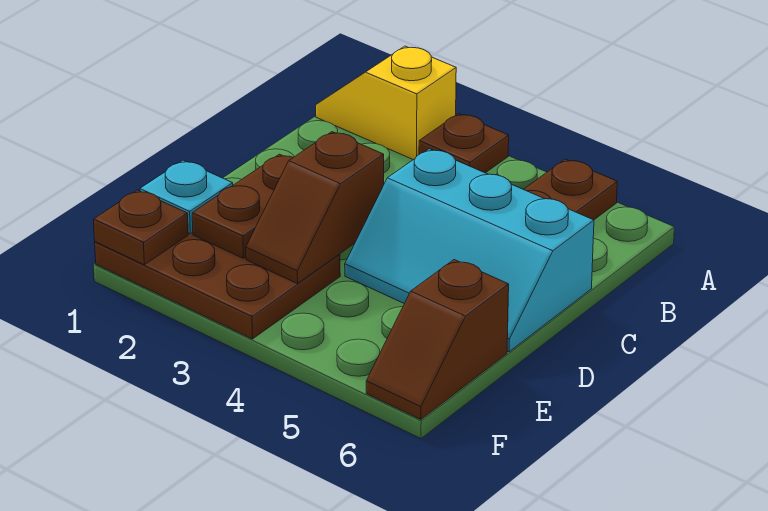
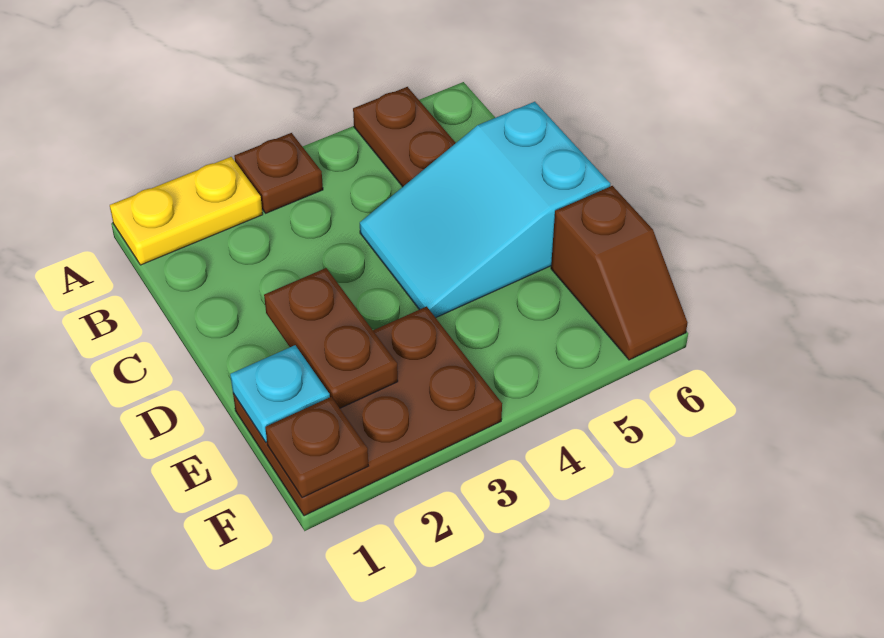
yellow slope A1:A2 level 1 top 2 -> yellow plate A1:A2 level 1
cyan slope C4:D6 level 1 top C -> cyan slope C4:D6 level 1 top 6
brown slope D3:E3 level 2 top D -> none

